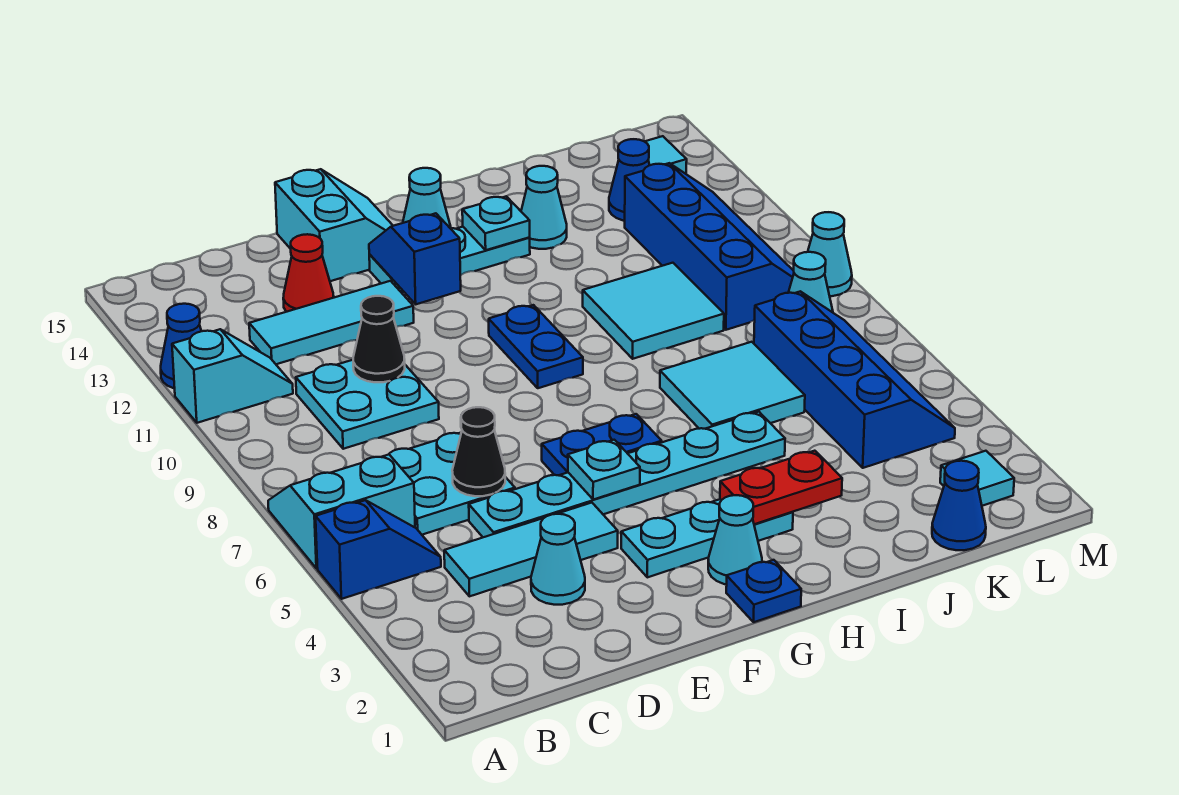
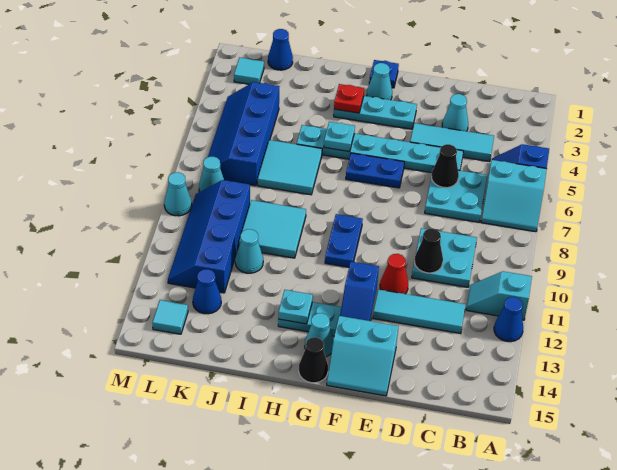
red cone D13 level 1 -> red cone E11 level 1
cyan slope E14:F15 level 1 top E -> cyan slope E14:F15 level 1 top 14
cyan plate F5 level 2 -> cyan plate H5 level 2
none -> black cone G15 level 1
red plate H3:I3 level 2 -> red plate H3 level 2
cyan cone I13 level 1 -> cyan cone J11 level 1

